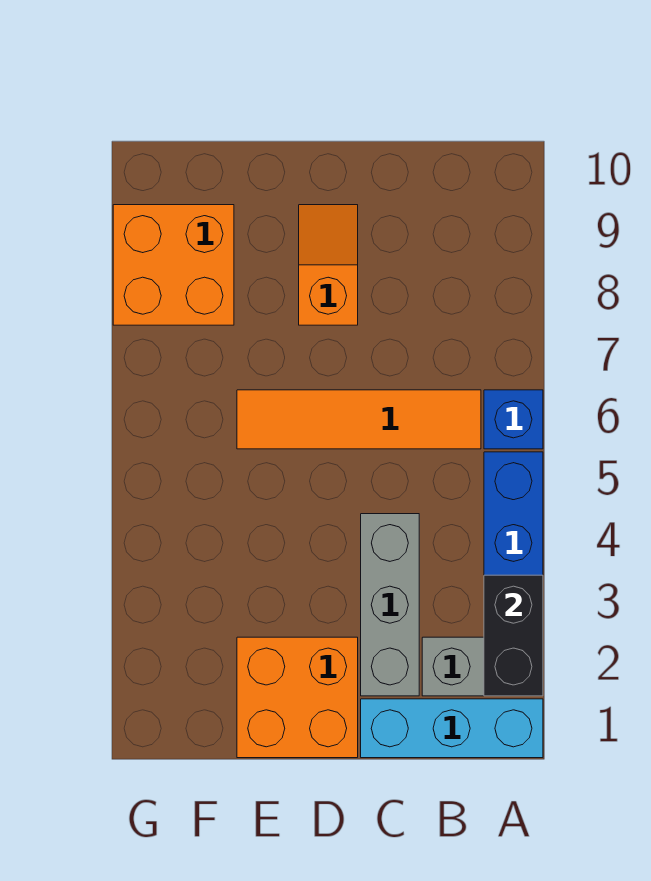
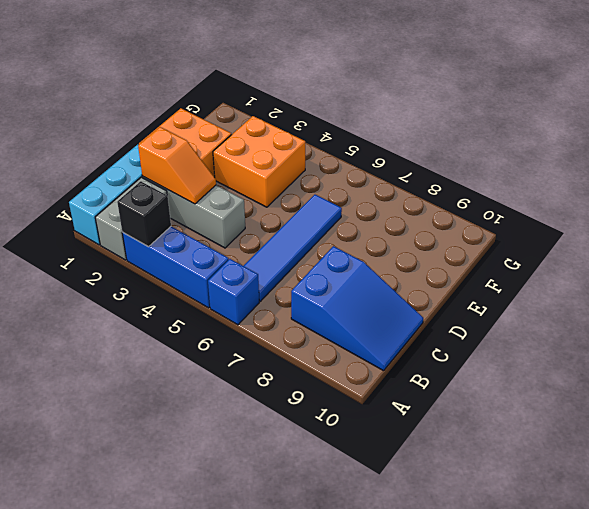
black brick A2:A3 level 2 -> black brick A3 level 2
orange tile B6:E6 level 1 -> blue tile B6:E6 level 1
none -> blue slope B8:C10 level 1 top 8
orange slope D8:D9 level 1 top 8 -> orange slope C2:C3 level 2 top 2
orange brick F8:G9 level 1 -> orange brick E3:F4 level 1

